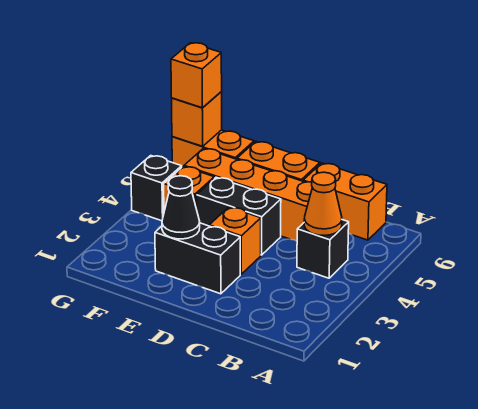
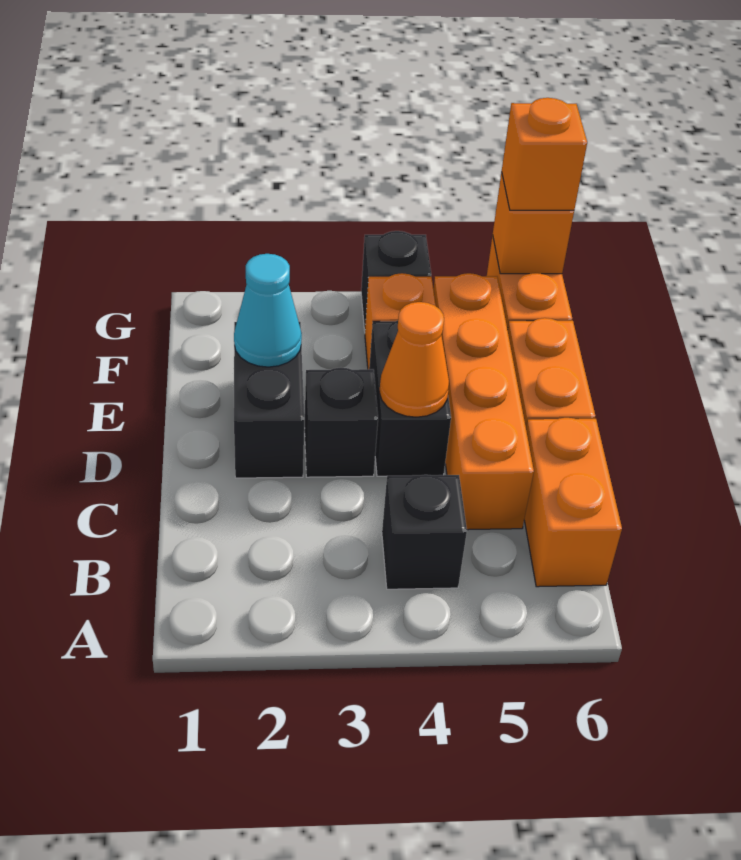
orange cone B4 level 2 -> orange cone D4 level 2
orange brick D3 level 1 -> black brick D3 level 1
black cone E2 level 2 -> cyan cone E2 level 2

